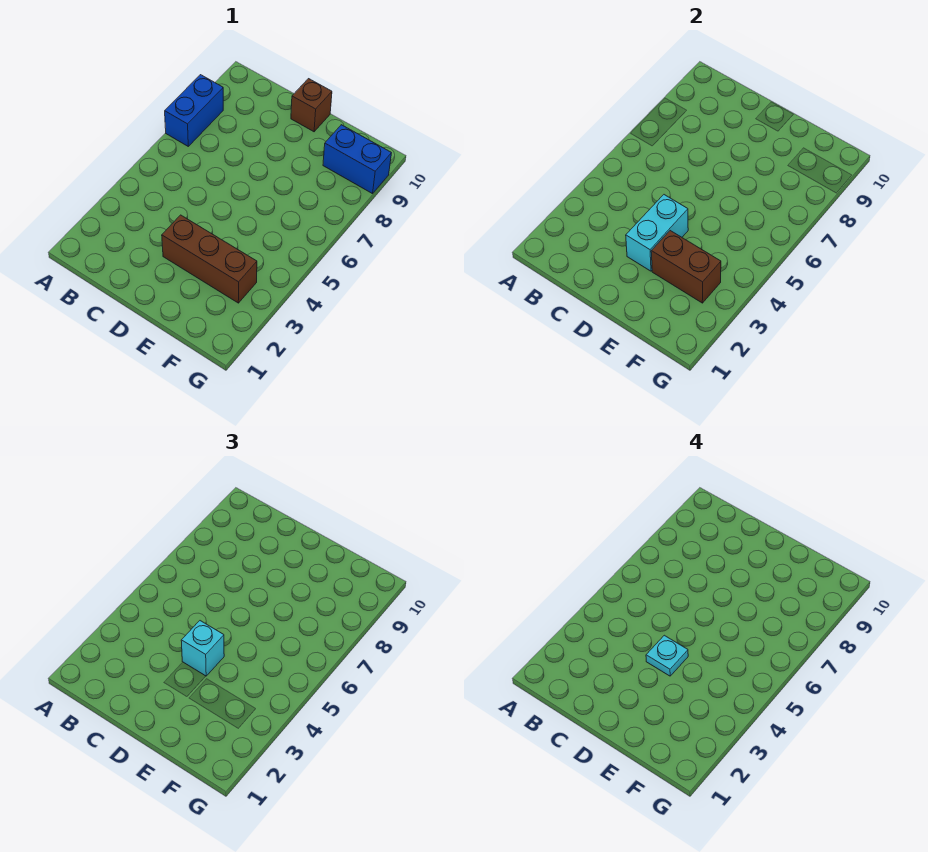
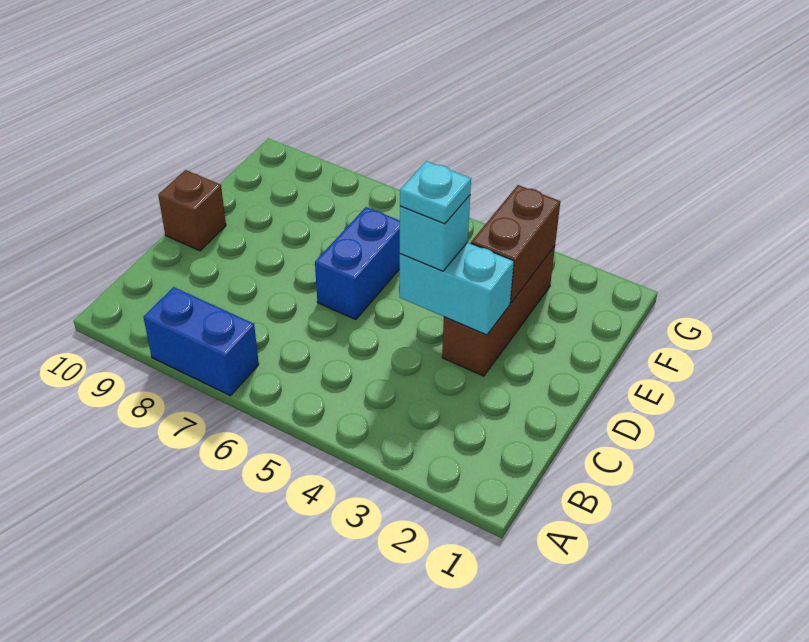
blue brick F9:G9 level 1 -> blue brick D6:E6 level 1

